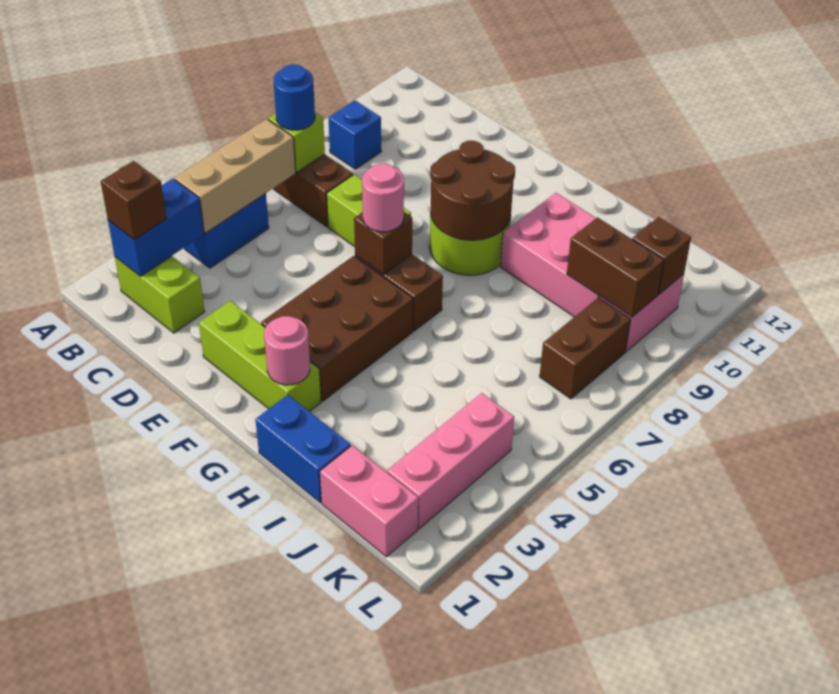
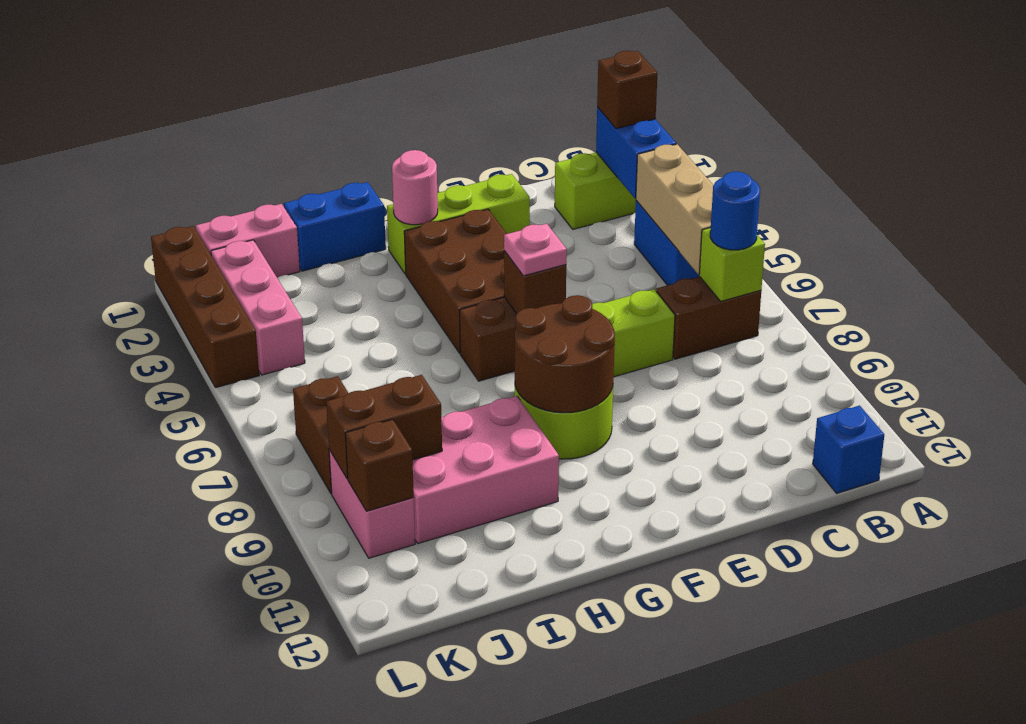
blue brick B9 level 1 -> blue brick B12 level 1
pink round brick F6 level 3 -> pink plate F6 level 3
none -> brown brick L1:L4 level 1

